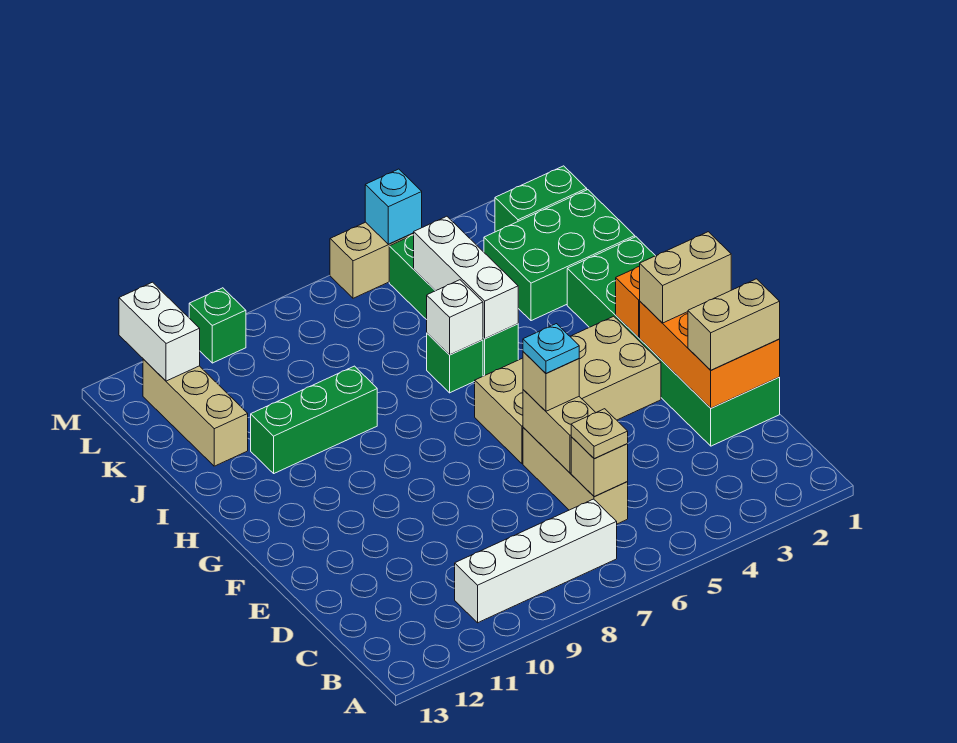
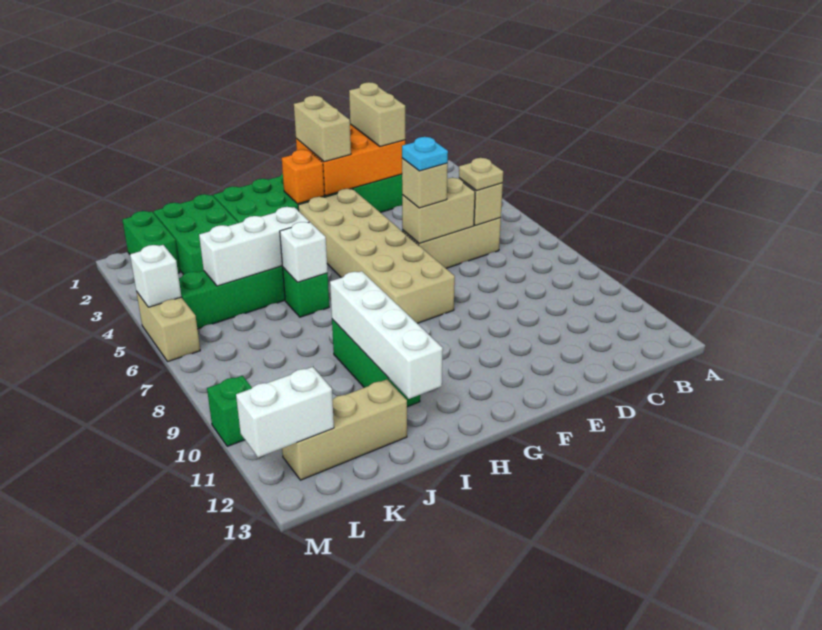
white brick B7:B10 level 1 -> white brick I9:I12 level 2
tan brick F3:G6 level 1 -> tan brick F3:G8 level 1
cyan brick M5 level 2 -> white brick M5 level 2

